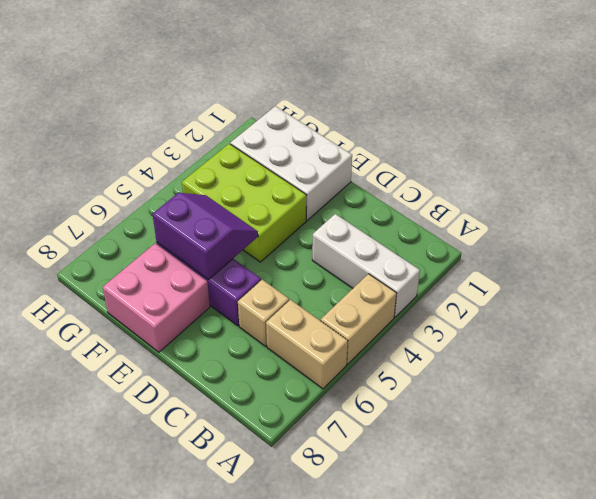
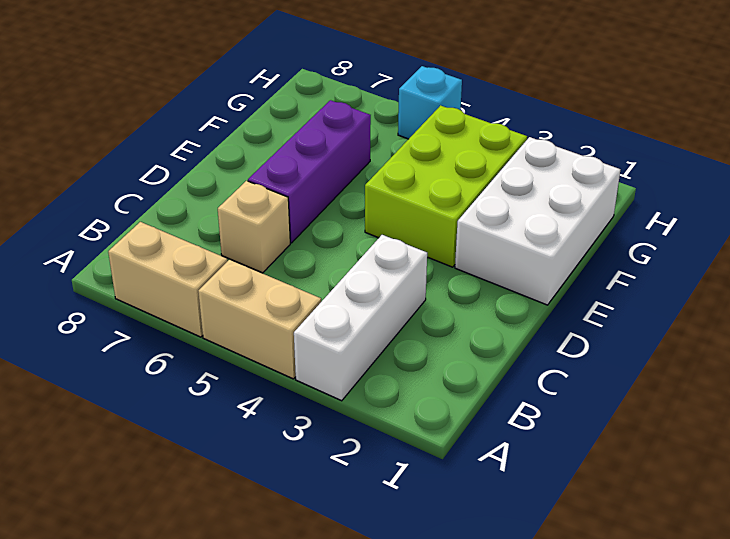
tan brick A6:B6 level 1 -> tan brick A6:A7 level 1
purple slope E5:F6 level 2 top 6 -> none
pink brick E7:F8 level 1 -> none
none -> cyan brick H5 level 1

